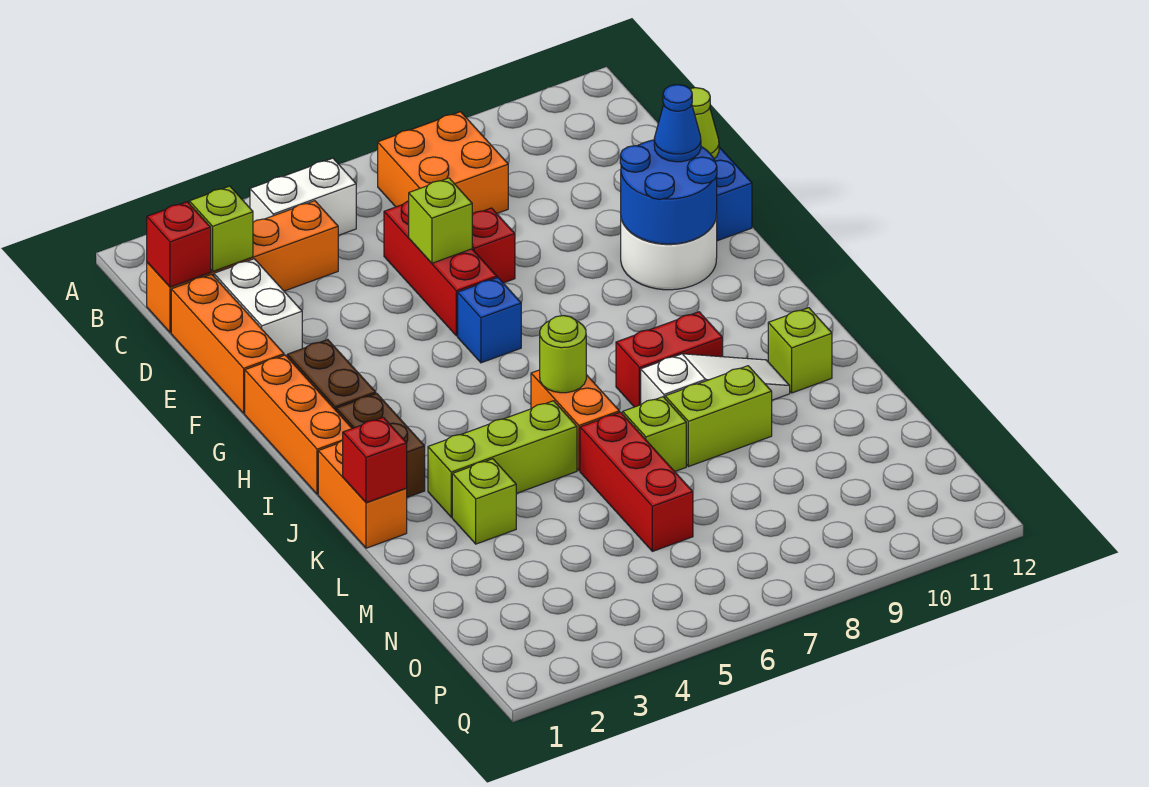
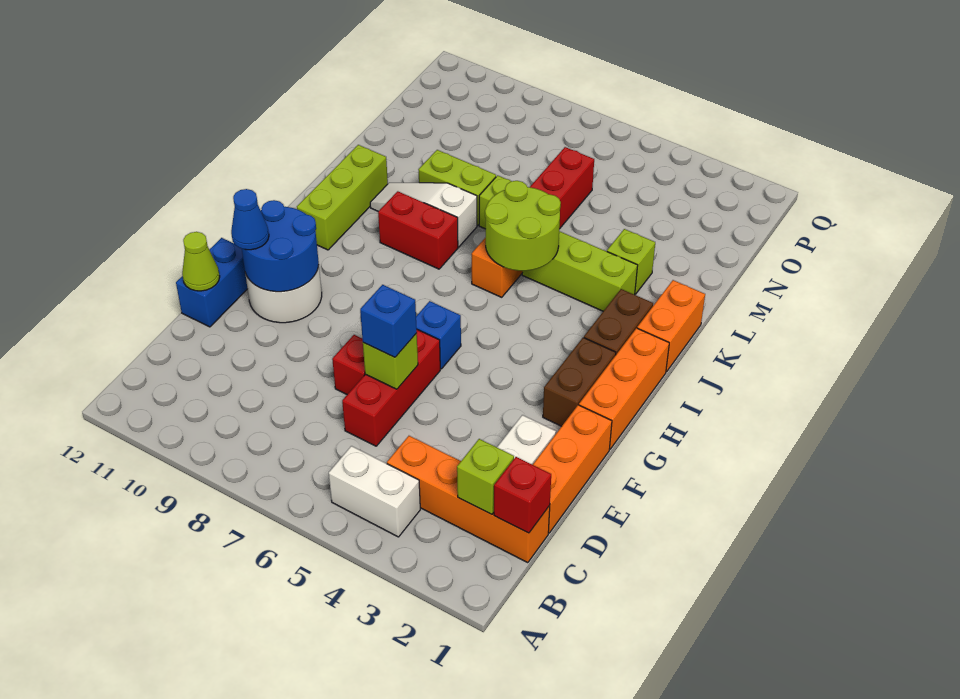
orange brick B7:C8 level 1 -> none
none -> blue brick E6 level 3
lime round brick J6 level 2 -> lime round brick J5:K6 level 2
red brick K1 level 2 -> none
lime brick K11 level 1 -> lime brick I11:K11 level 1

